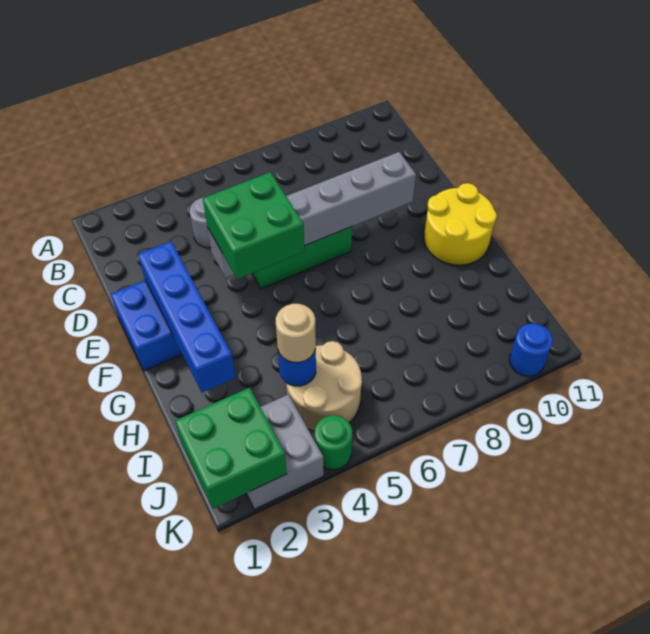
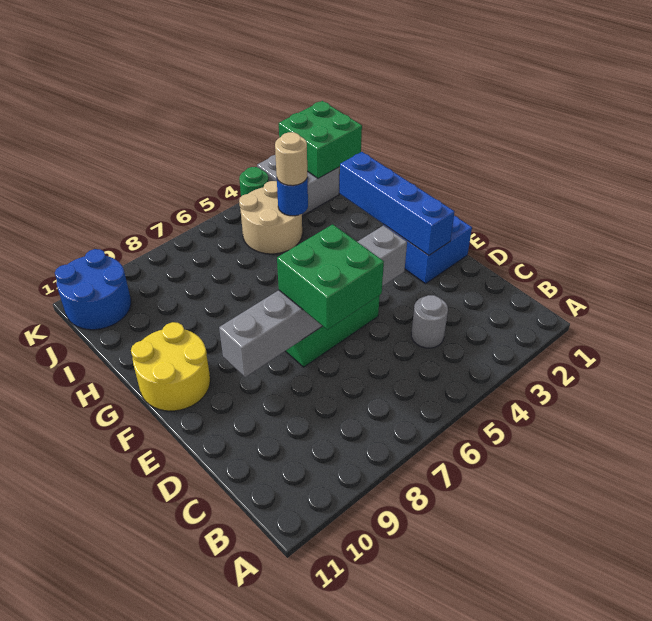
green brick E4:F5 level 3 -> green brick D6:E7 level 3
blue round brick K10 level 1 -> blue round brick J10:K11 level 1

